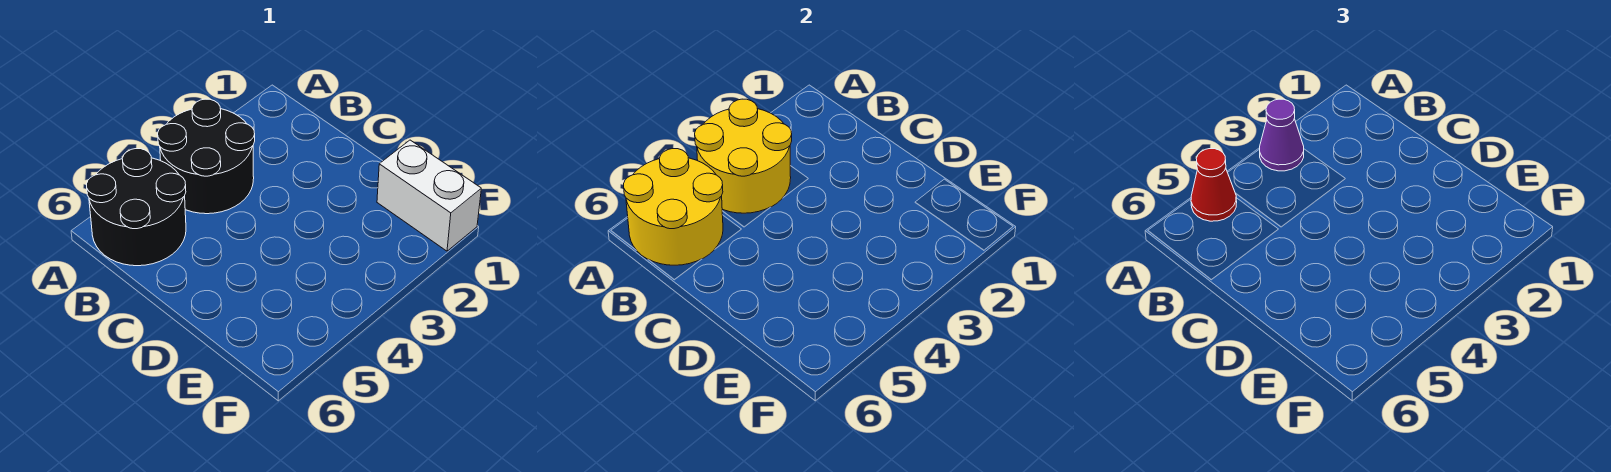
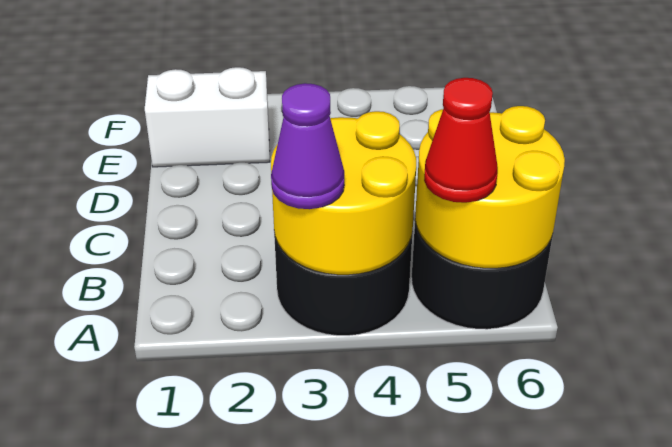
white brick E1:F1 level 1 -> white brick E1:E2 level 1

